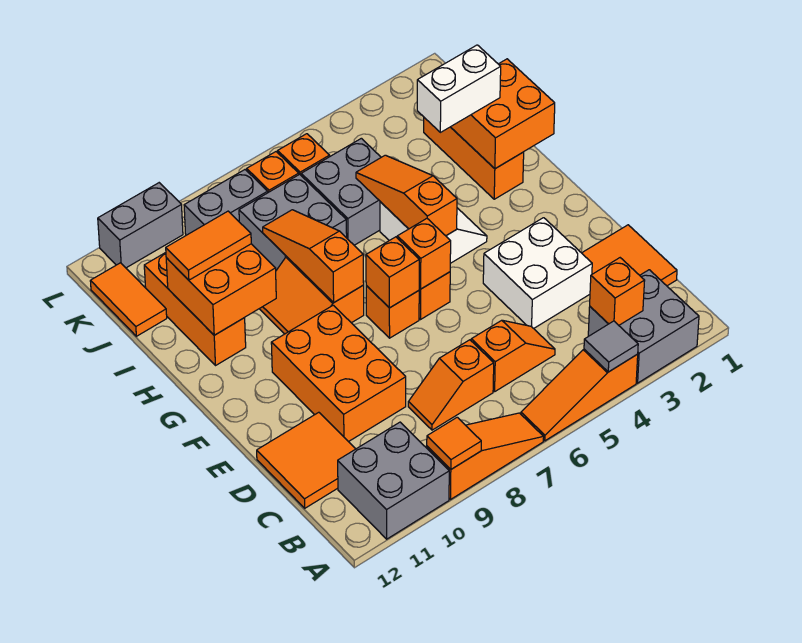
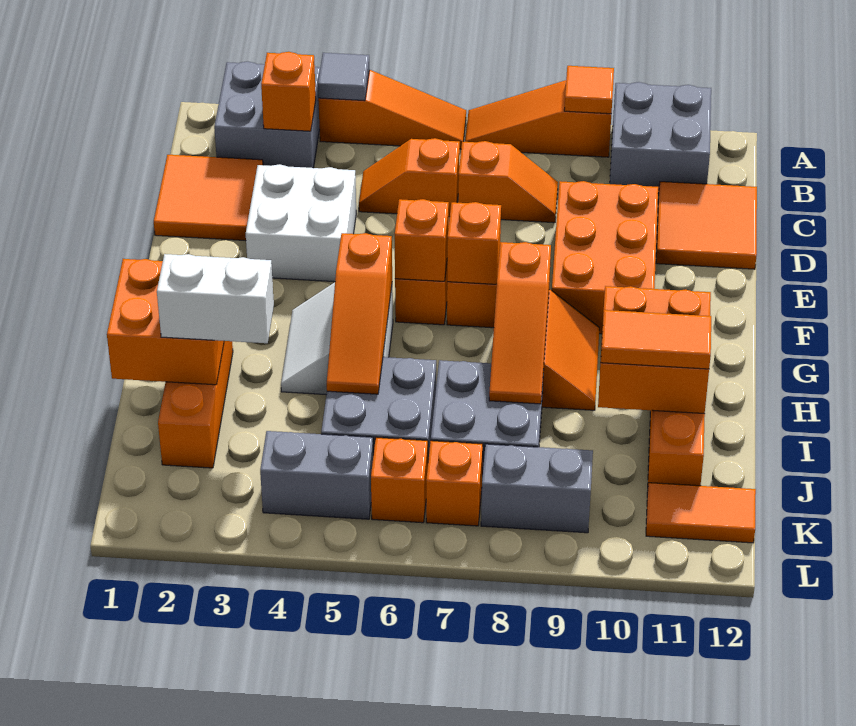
orange tile J12:K12 level 1 -> orange tile K11:K12 level 1
grey brick L10:L11 level 1 -> grey brick K4:K5 level 1

